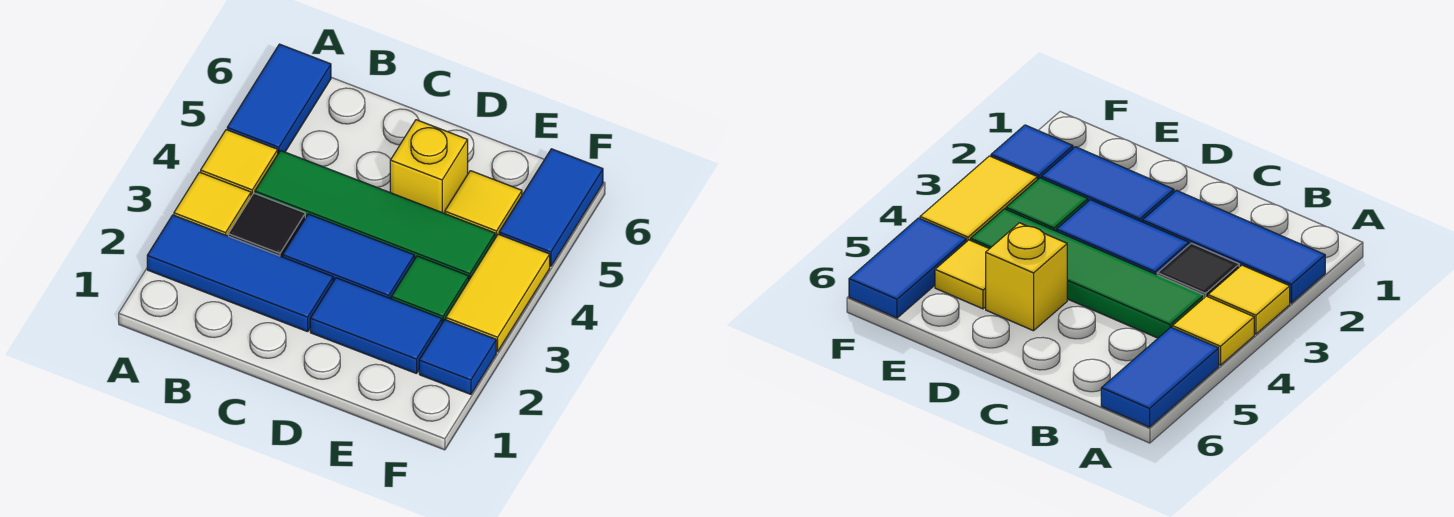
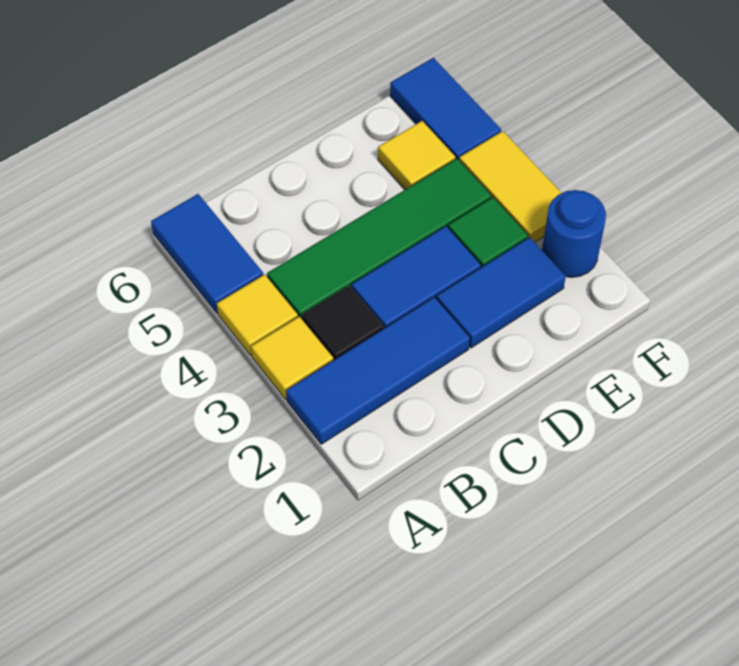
yellow brick D5 level 1 -> none
blue tile F2 level 1 -> blue round brick F2 level 1

